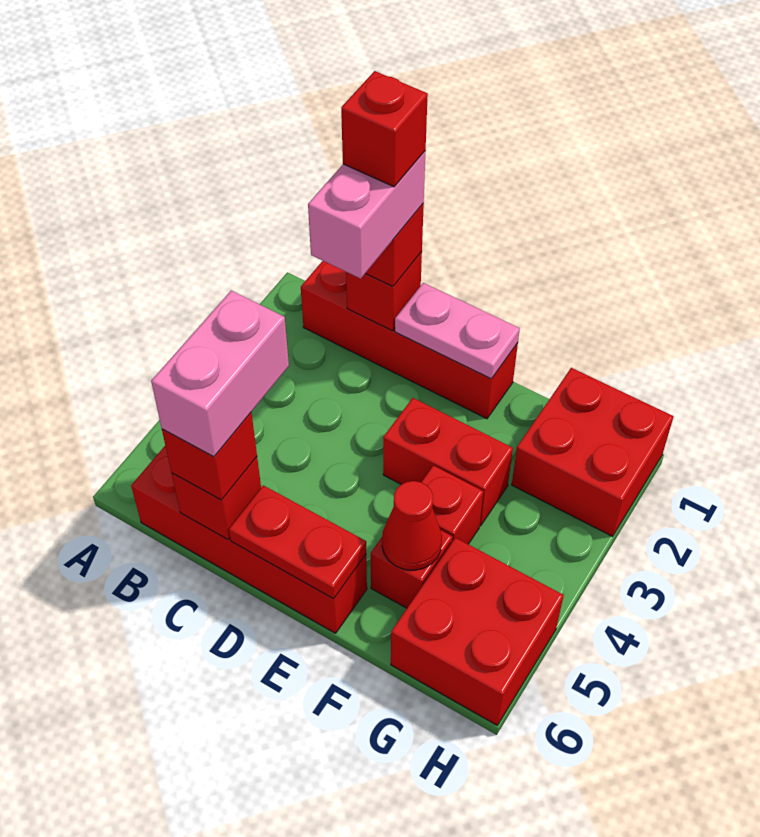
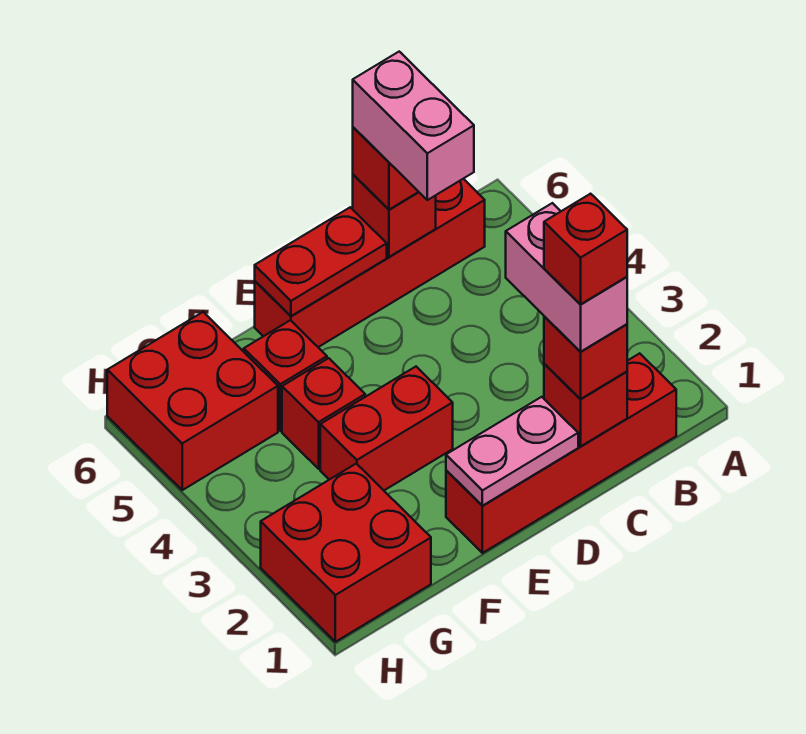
red cone F5 level 2 -> none

